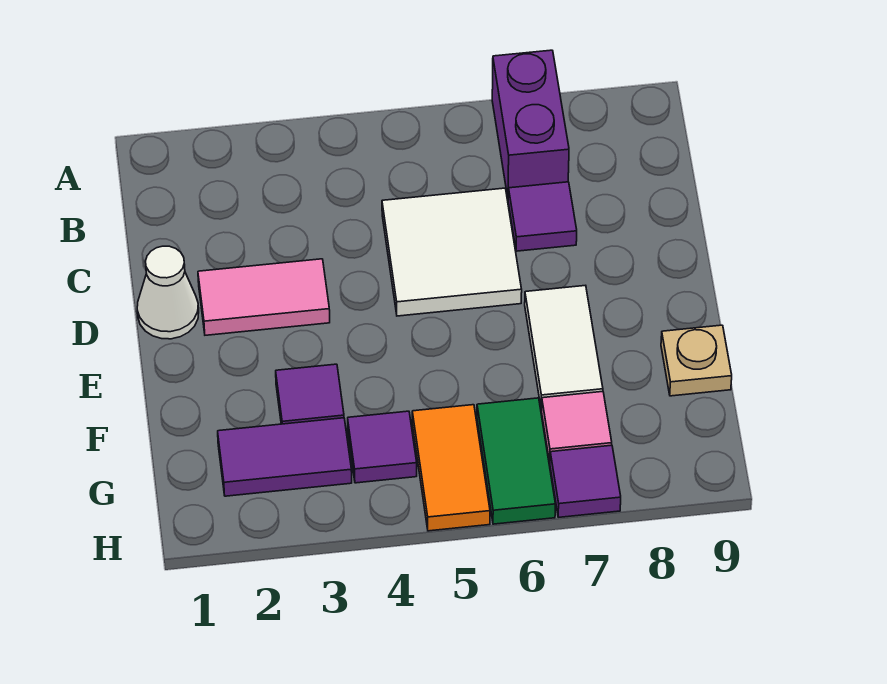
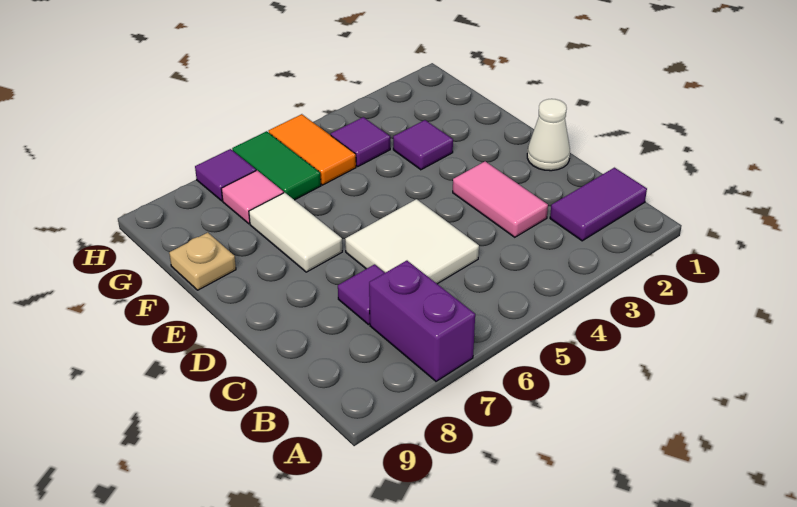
pink tile D2:D3 level 1 -> pink tile C3:D3 level 1
purple tile G2:G3 level 1 -> purple tile B1:B2 level 1

